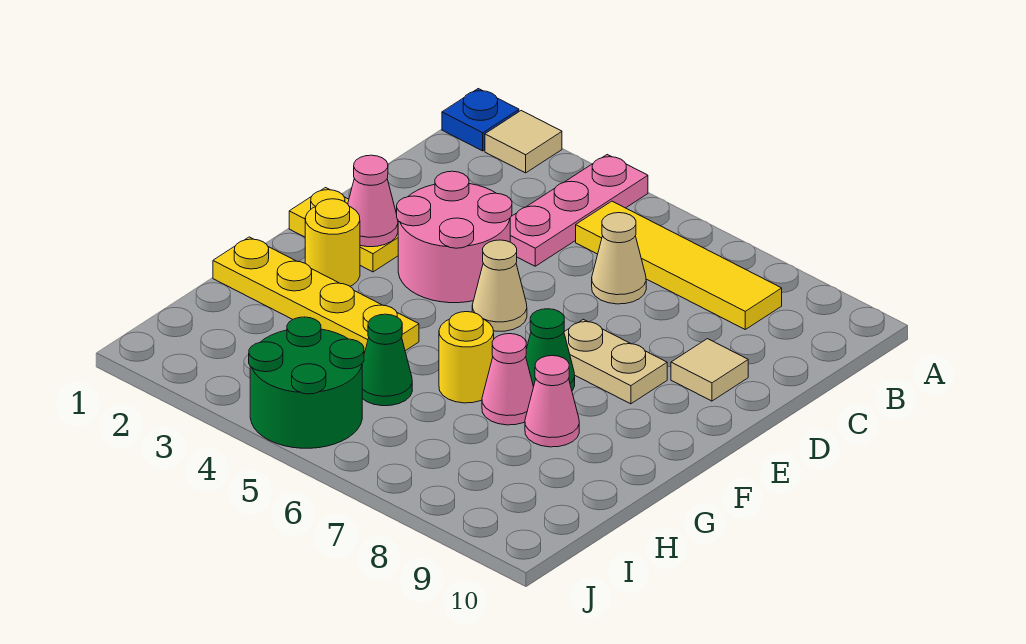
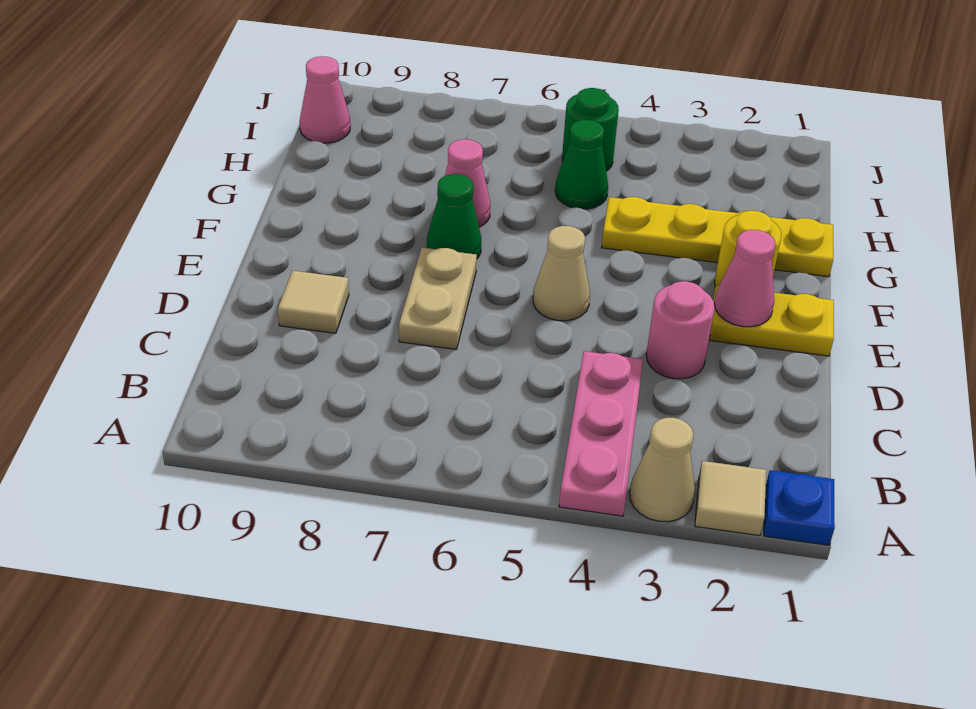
yellow tile B5:B8 level 1 -> none
tan cone C6 level 1 -> tan cone A3 level 1
pink round brick D3:E4 level 1 -> pink round brick D3 level 1
tan plate E7:E8 level 1 -> tan plate D7:E7 level 1
yellow round brick G6 level 1 -> none
pink cone G8 level 1 -> pink cone I10 level 1
green round brick I4:J5 level 1 -> green round brick I5 level 1

